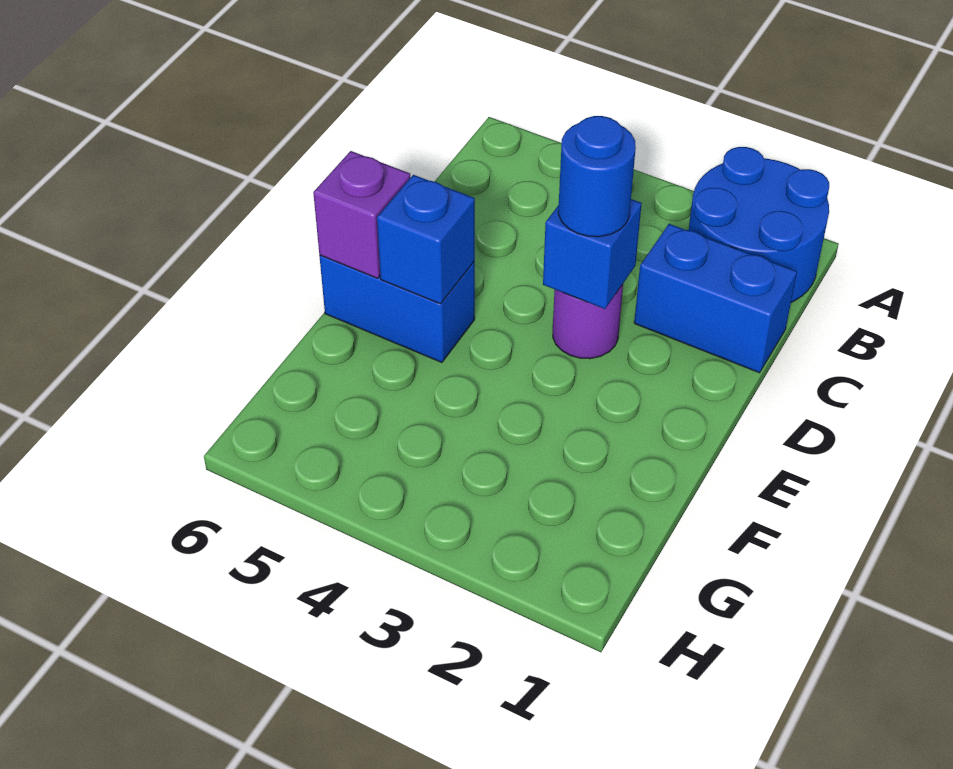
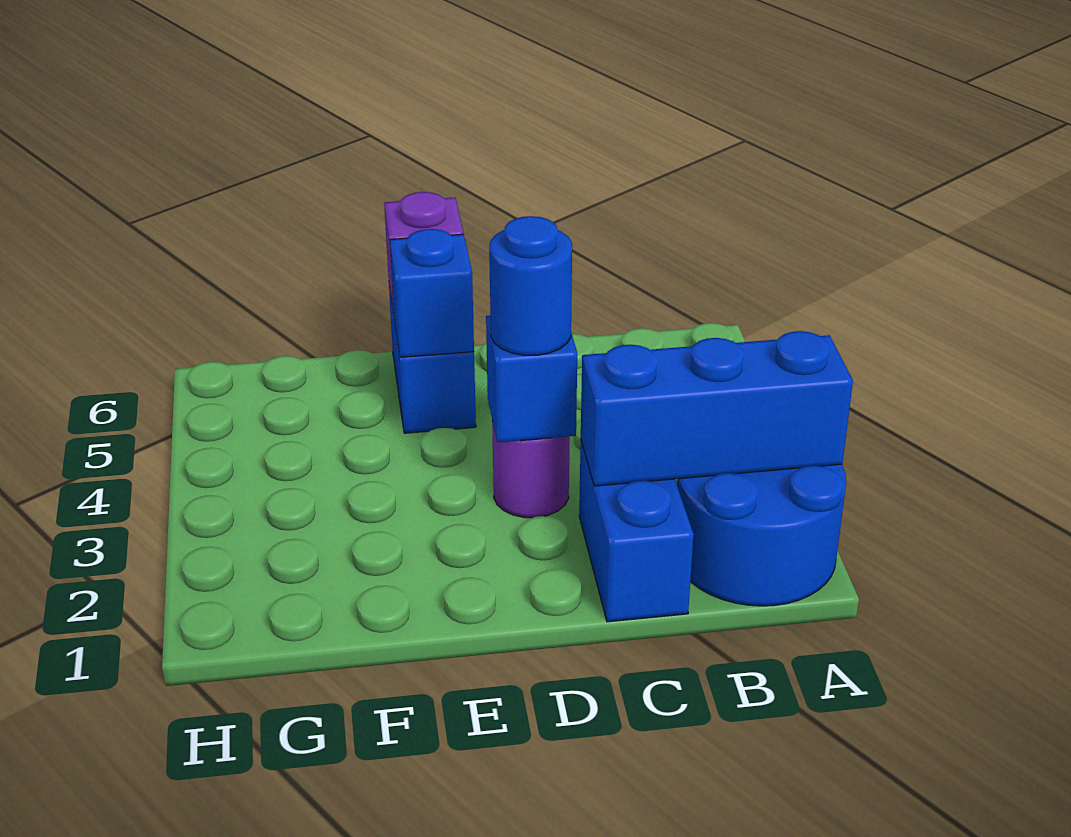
none -> blue brick A2:C2 level 2

